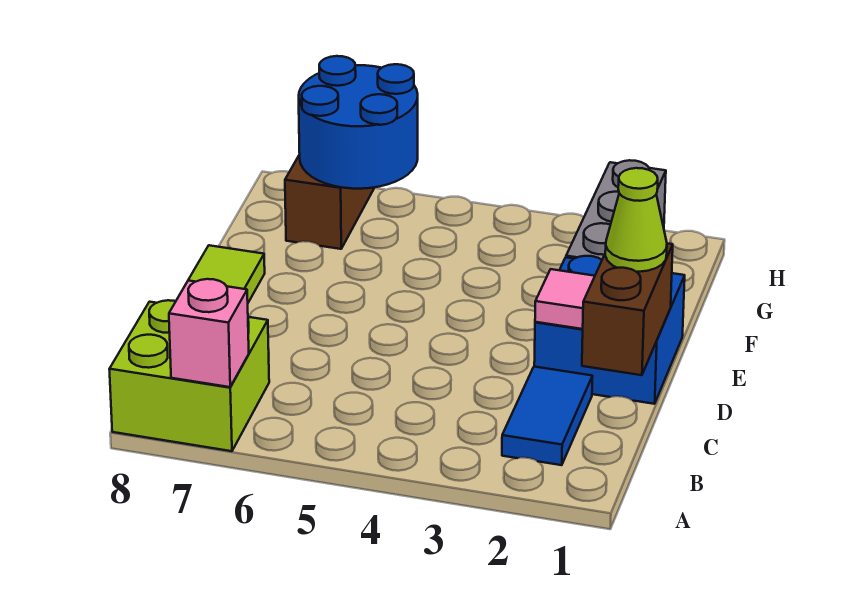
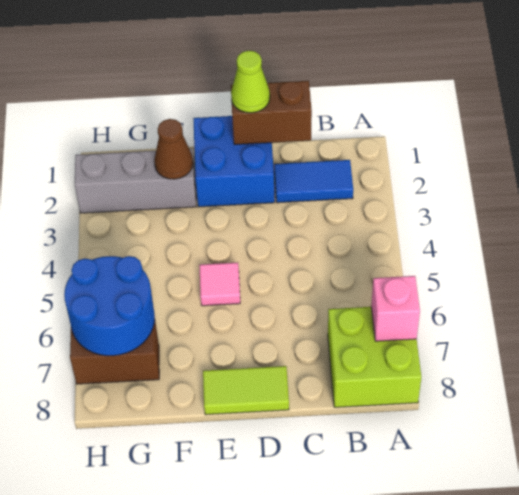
pink tile D2 level 2 -> pink tile E5 level 1
none -> brown cone F2 level 2

